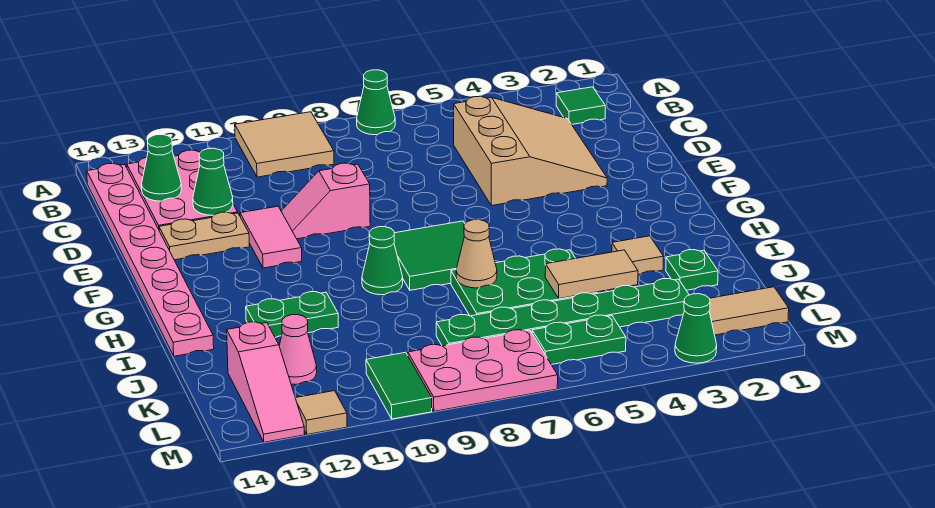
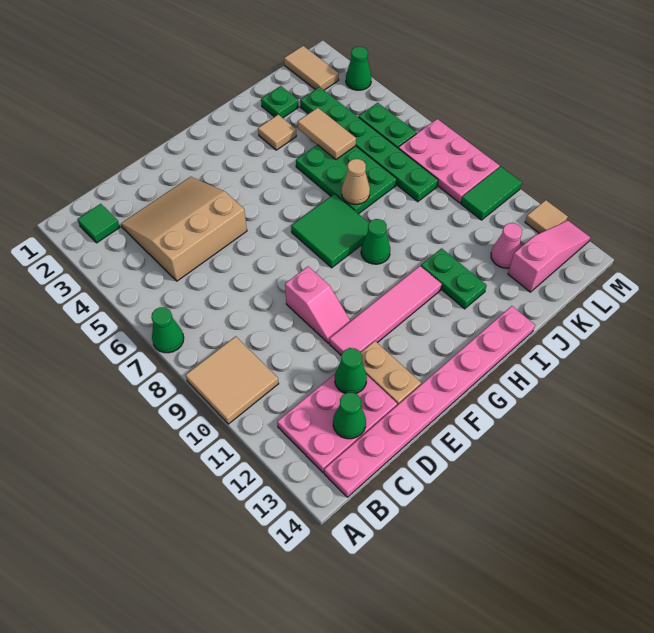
pink tile E11:F11 level 1 -> pink tile E11:H11 level 1

